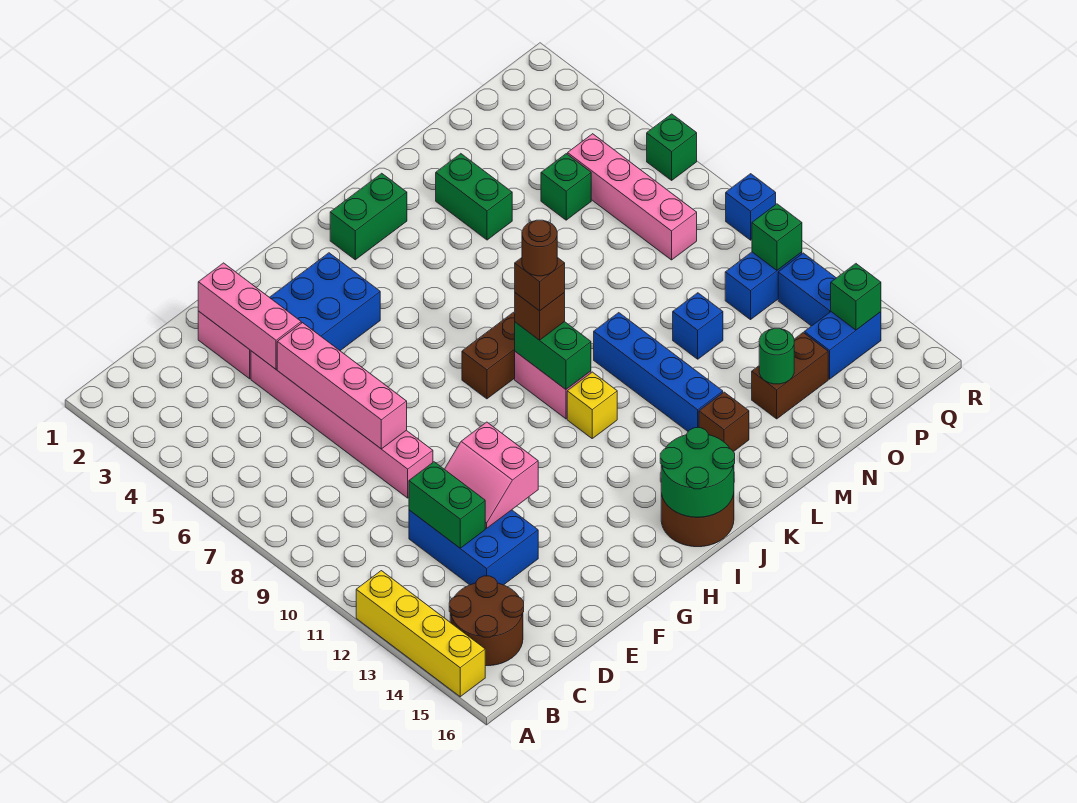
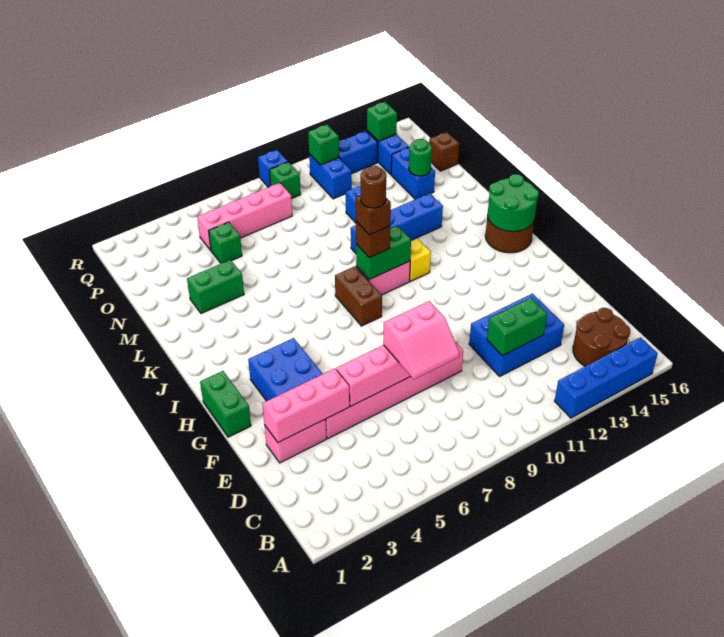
yellow brick A12:A15 level 1 -> blue brick A12:A15 level 1
pink slope E11:F12 level 2 top F -> pink slope D7:E8 level 3 top E
green brick J2:K2 level 1 -> green brick G1:H1 level 1
brown brick L14 level 1 -> brown brick O16 level 1
brown brick N14:O14 level 1 -> blue brick N14:O14 level 1
green brick R6 level 1 -> green brick Q9 level 1

